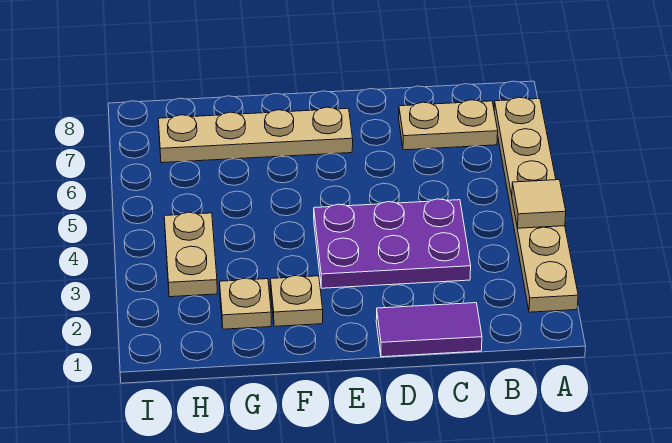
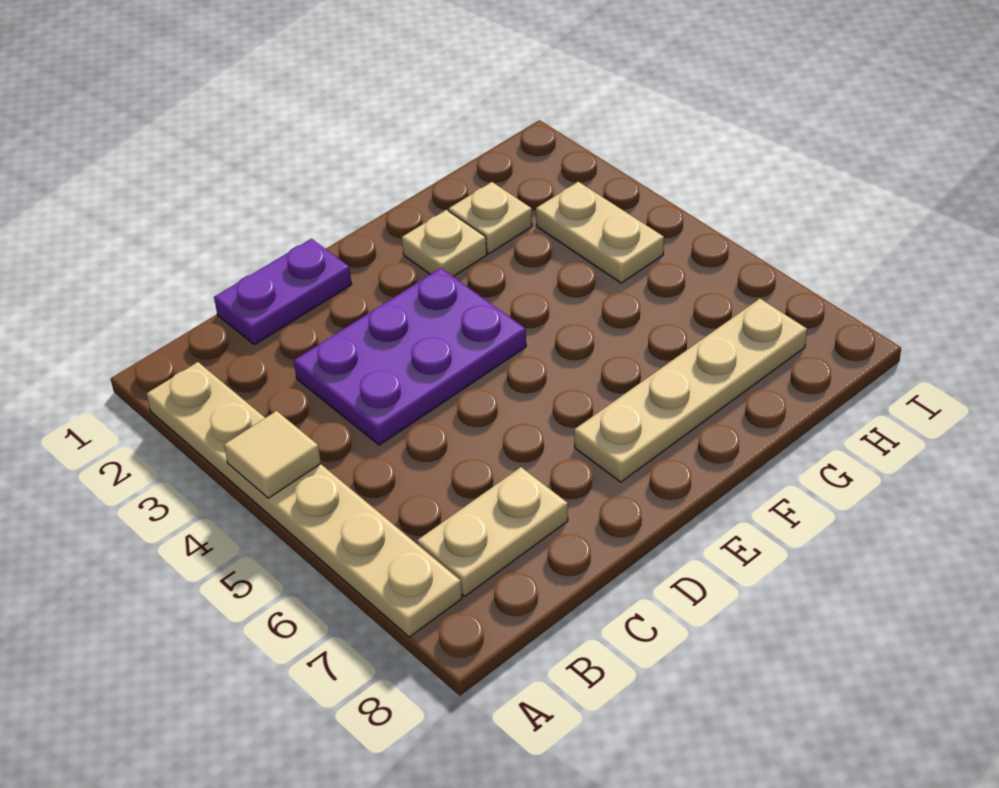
purple tile C1:D1 level 1 -> purple plate C1:D1 level 1

